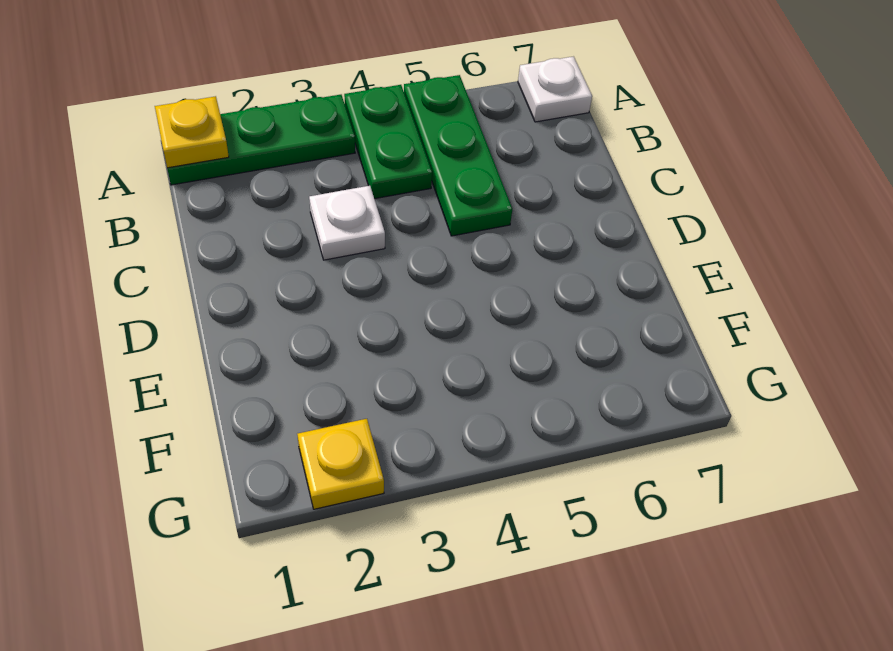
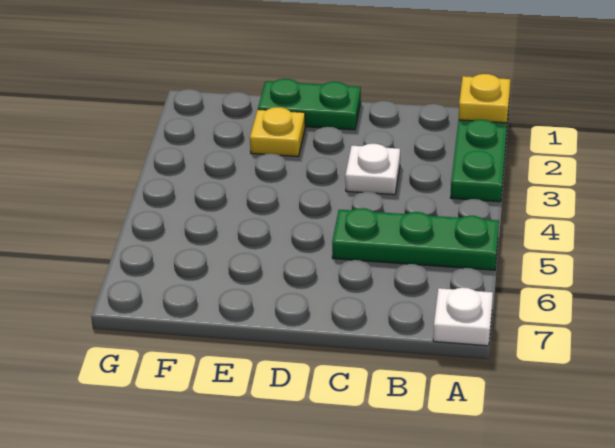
green plate A4:B4 level 1 -> green plate D1:E1 level 1
yellow plate G2 level 1 -> yellow plate E2 level 1

